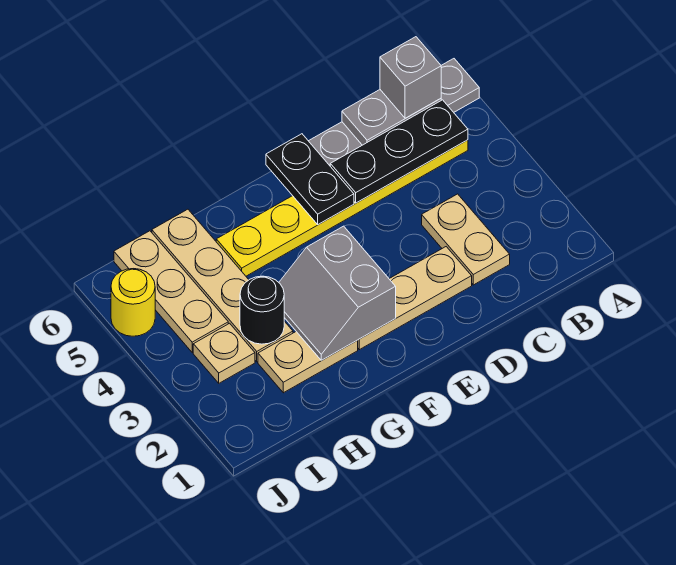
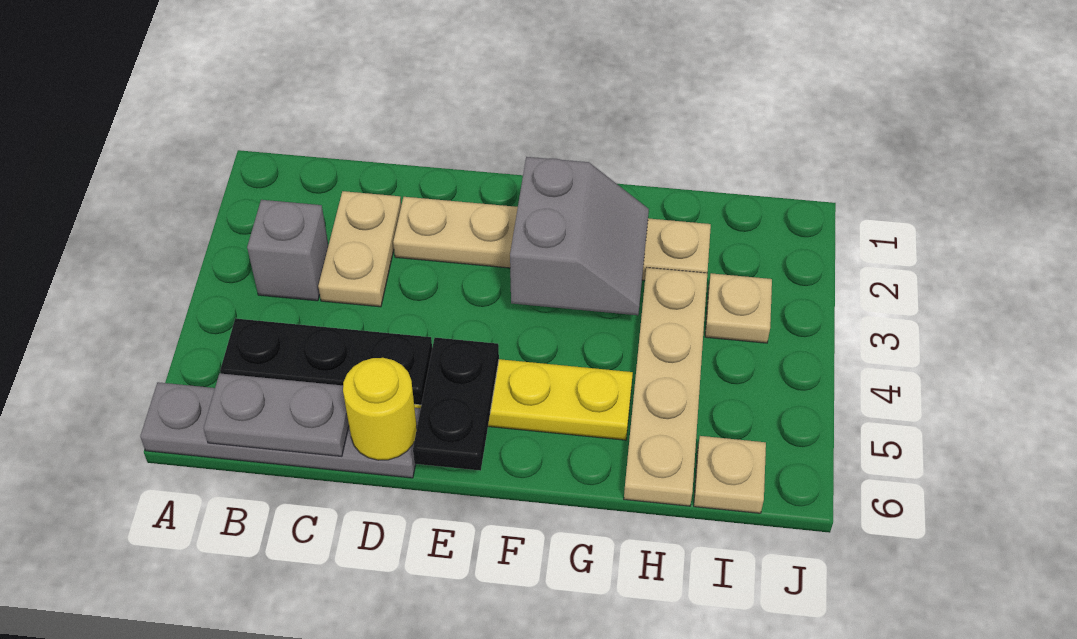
grey brick B6 level 3 -> grey brick B3 level 1
black round brick H3 level 2 -> none
tan plate I4:I6 level 1 -> tan plate I6 level 1
yellow round brick J5 level 1 -> yellow round brick D6 level 2

